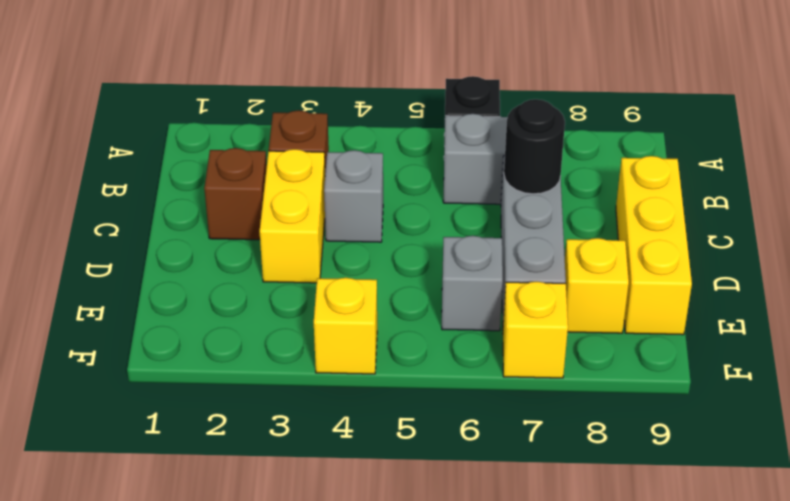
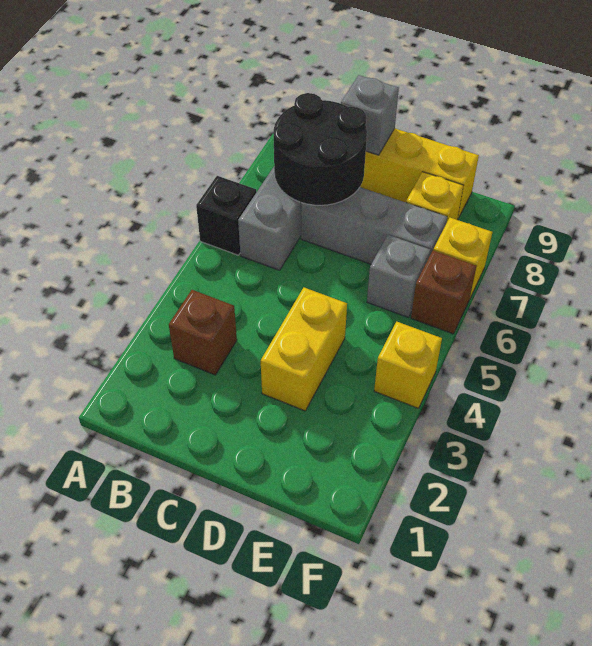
brown brick C2 level 1 -> brown brick F6 level 1
yellow brick C3:D3 level 1 -> yellow brick D3:D4 level 1
grey brick C4 level 1 -> grey brick C9 level 2
black round brick C7 level 2 -> black round brick B7:C8 level 2

